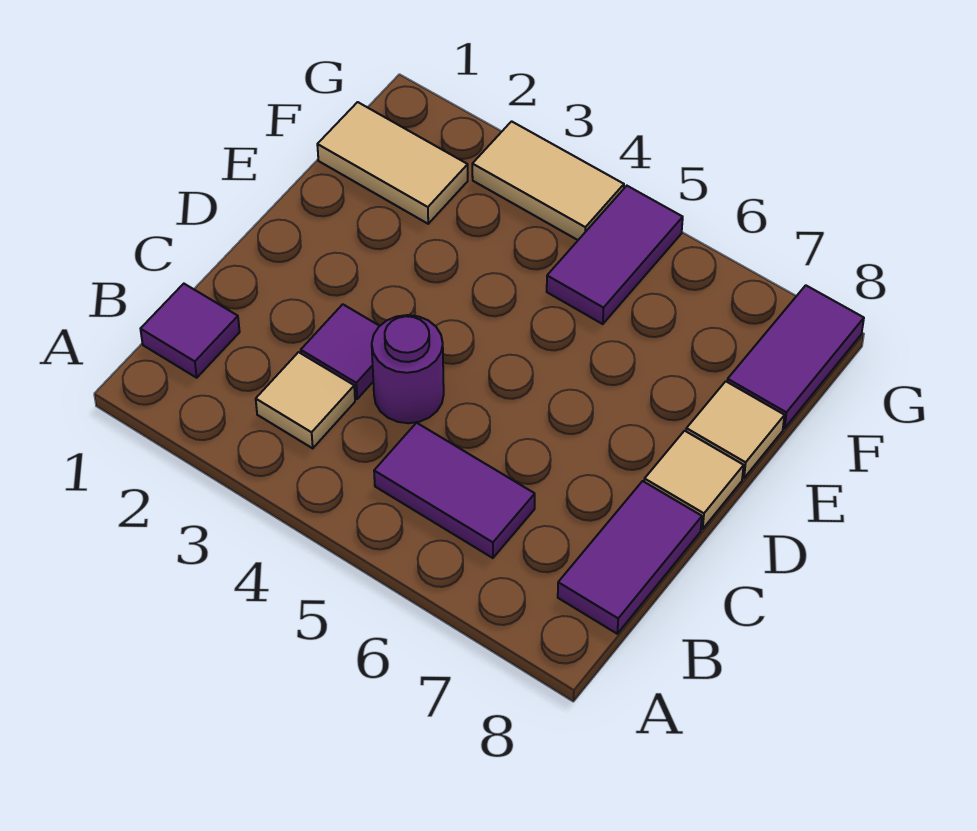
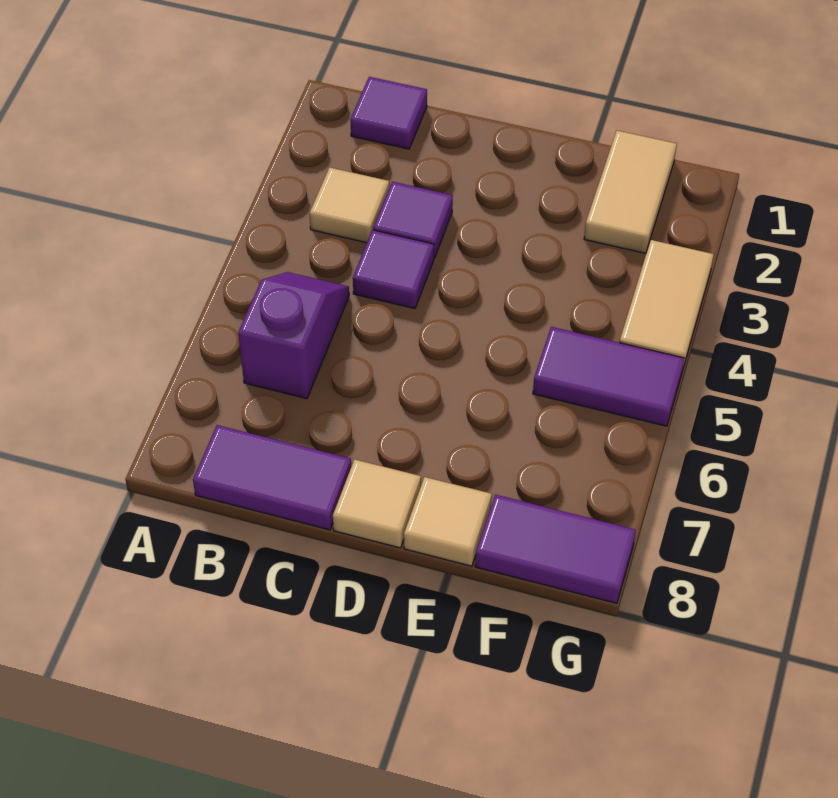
purple tile B5:B6 level 1 -> purple slope B5:B6 level 1 top 6
purple round brick C4 level 1 -> purple tile C4 level 1

